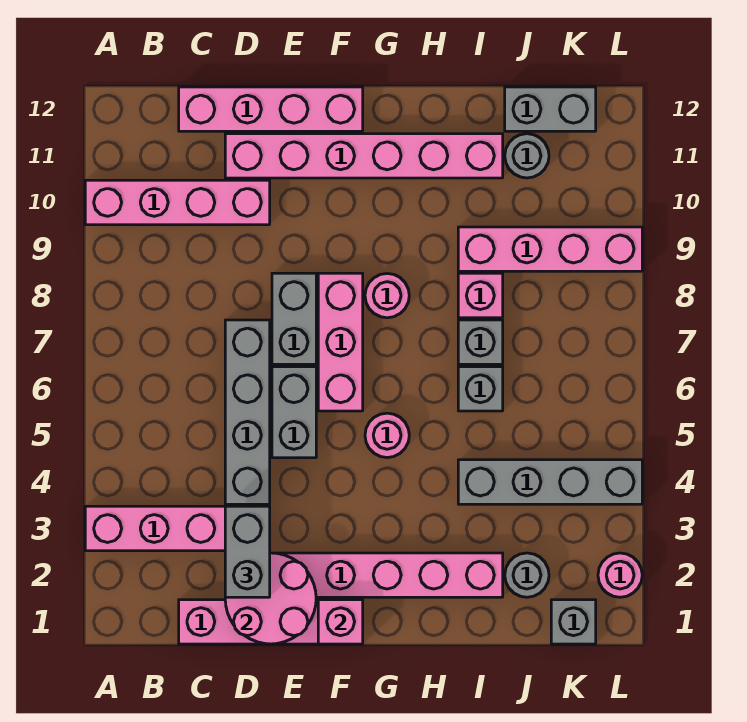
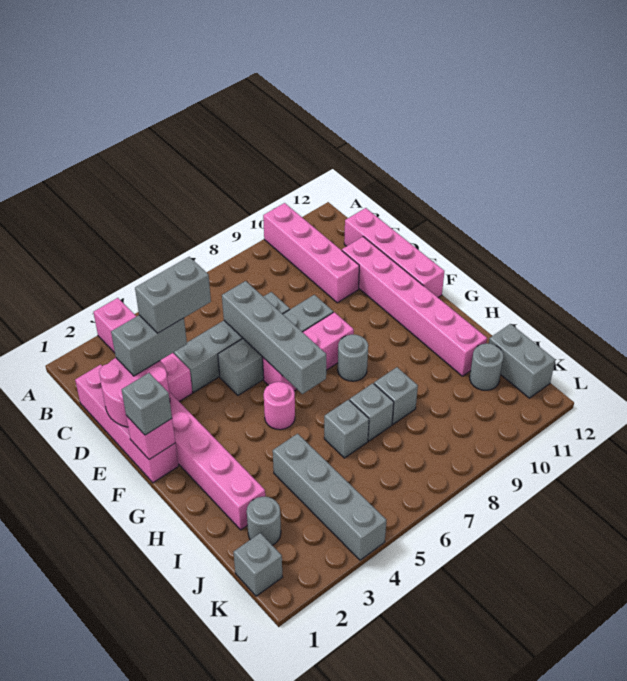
none -> grey brick D3:D4 level 4
none -> grey brick D6:G6 level 2
none -> grey brick F1 level 3
pink round brick G8 level 1 -> grey round brick G8 level 1
pink brick I8 level 1 -> grey brick I8 level 1
pink brick I9:L9 level 1 -> none
pink round brick L2 level 1 -> none

